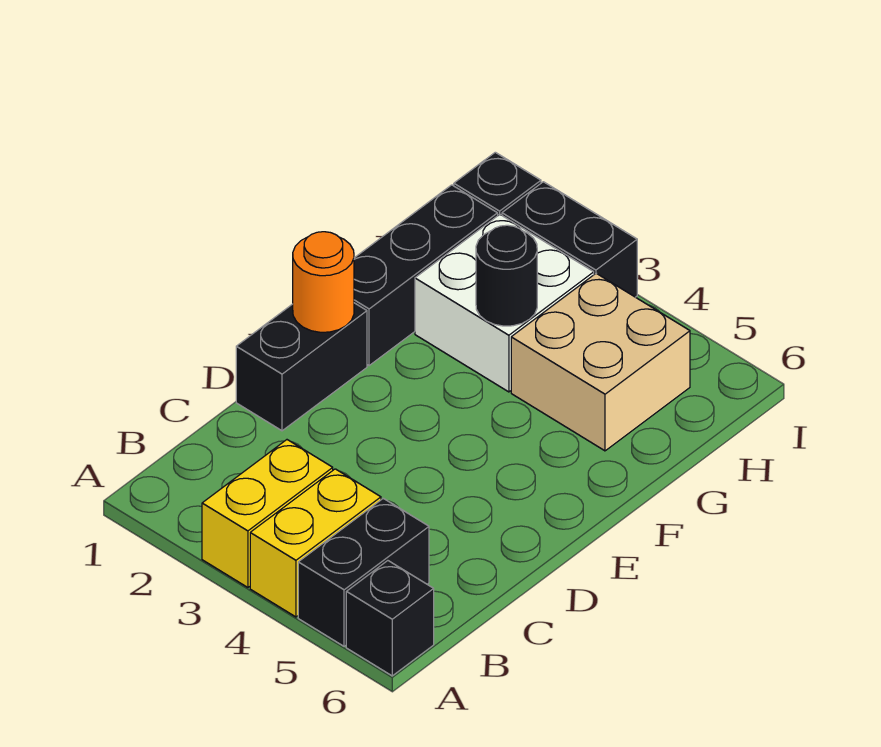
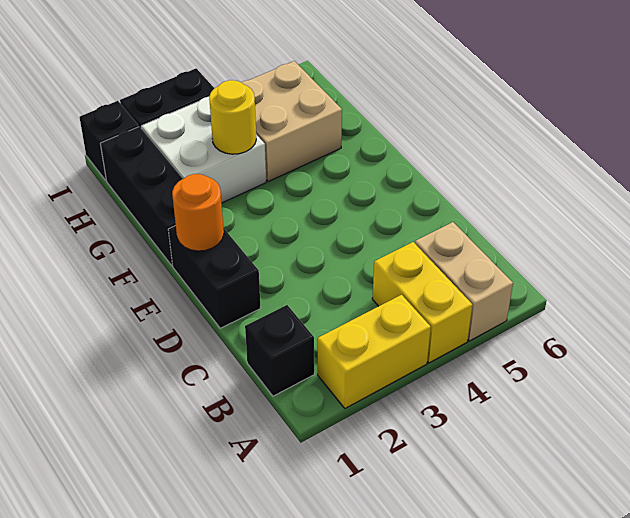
yellow brick A3:B3 level 1 -> yellow brick A2:A3 level 1
black brick A5:B5 level 1 -> tan brick A5:B5 level 1
black brick A6 level 1 -> black brick B1 level 1
black round brick G3 level 2 -> yellow round brick G3 level 2

